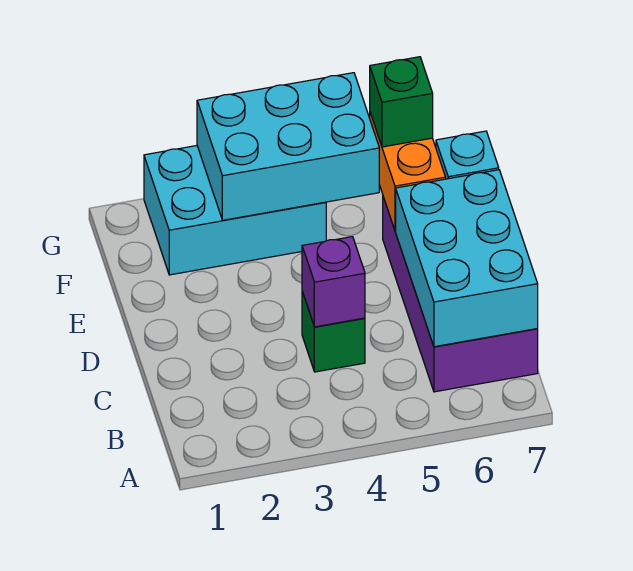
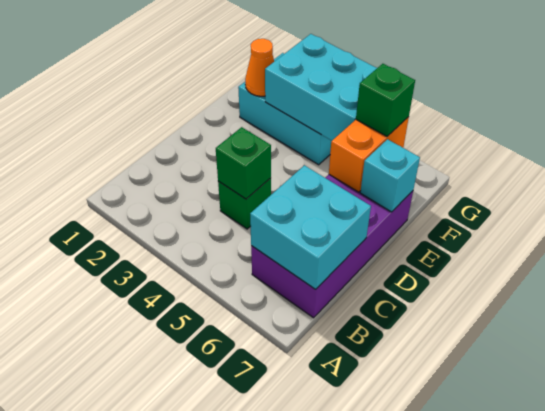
cyan brick B6:D7 level 2 -> cyan brick B6:C7 level 2
purple brick C4 level 2 -> green brick C4 level 2
none -> orange cone F2 level 2

